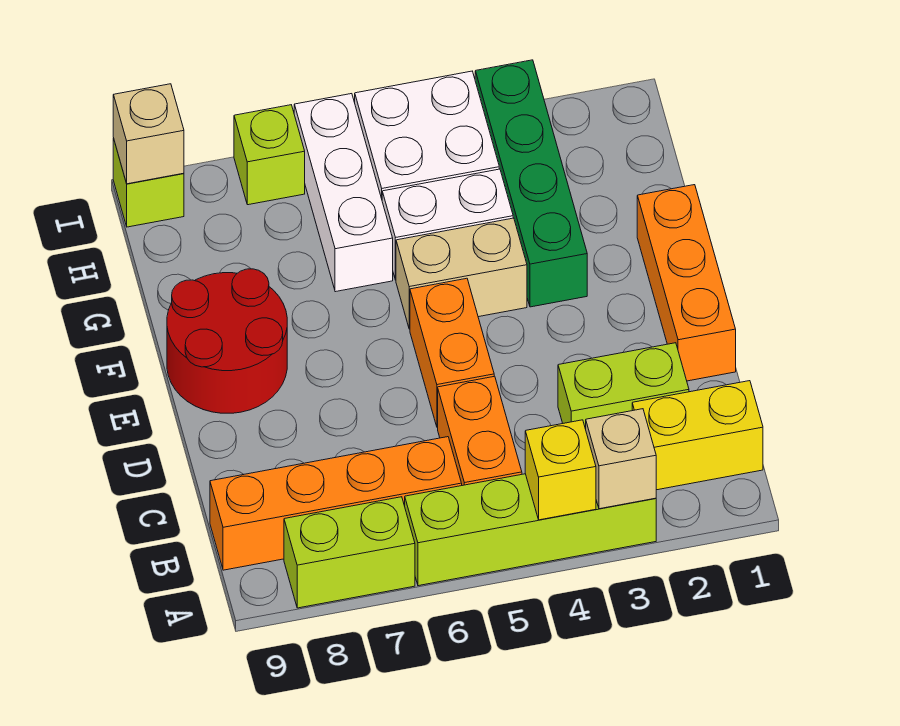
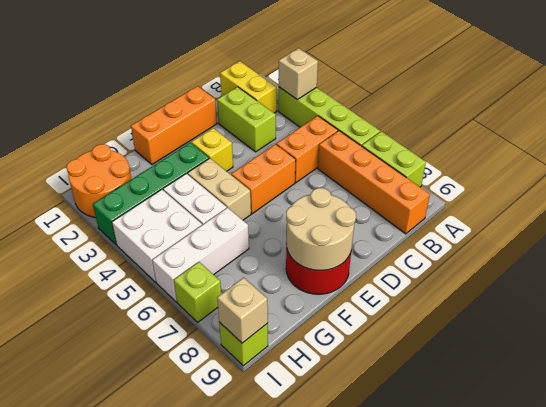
yellow brick A4 level 2 -> yellow brick E3 level 1
none -> tan round brick E8:F9 level 2
none -> orange round brick H1:I2 level 1

